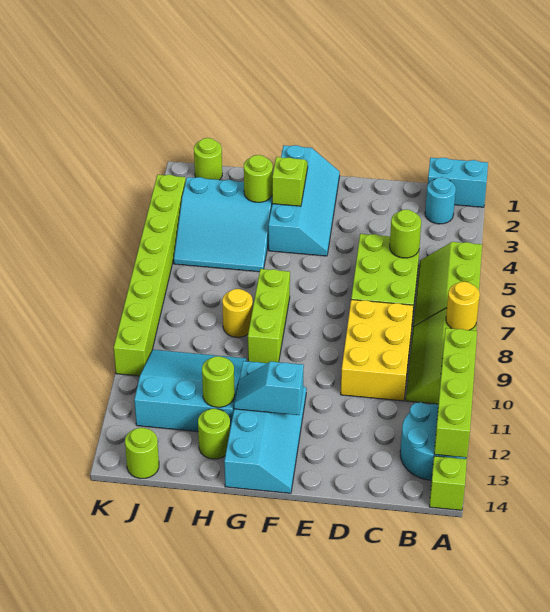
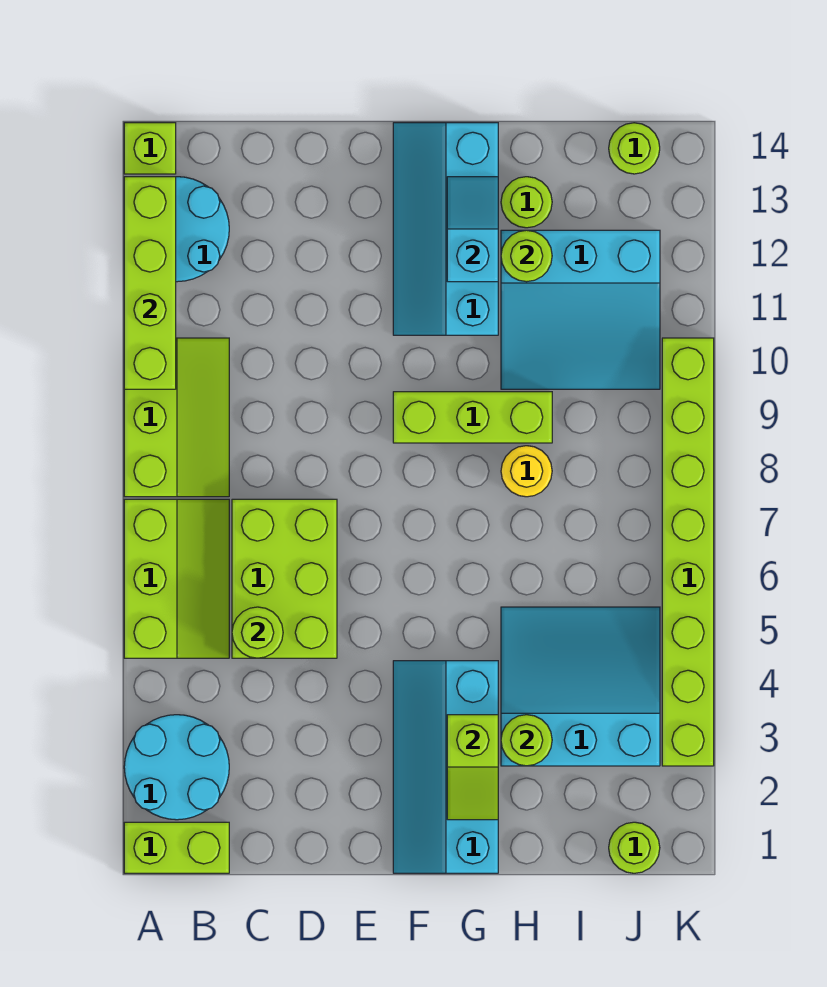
cyan brick A1:B1 level 1 -> lime brick A1:B1 level 1
yellow round brick A8 level 2 -> none
cyan round brick B2 level 1 -> cyan round brick A2:B3 level 1
yellow brick C8:D10 level 1 -> none
cyan slope F12:G12 level 2 top F -> cyan slope G12:G13 level 2 top 12
lime brick G7:G9 level 1 -> lime brick F9:H9 level 1

